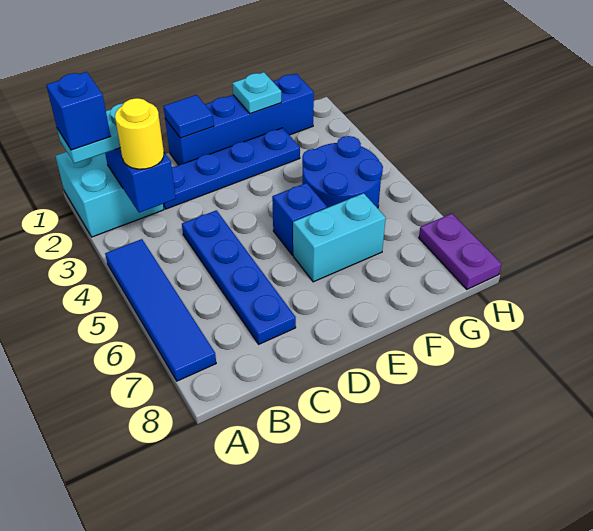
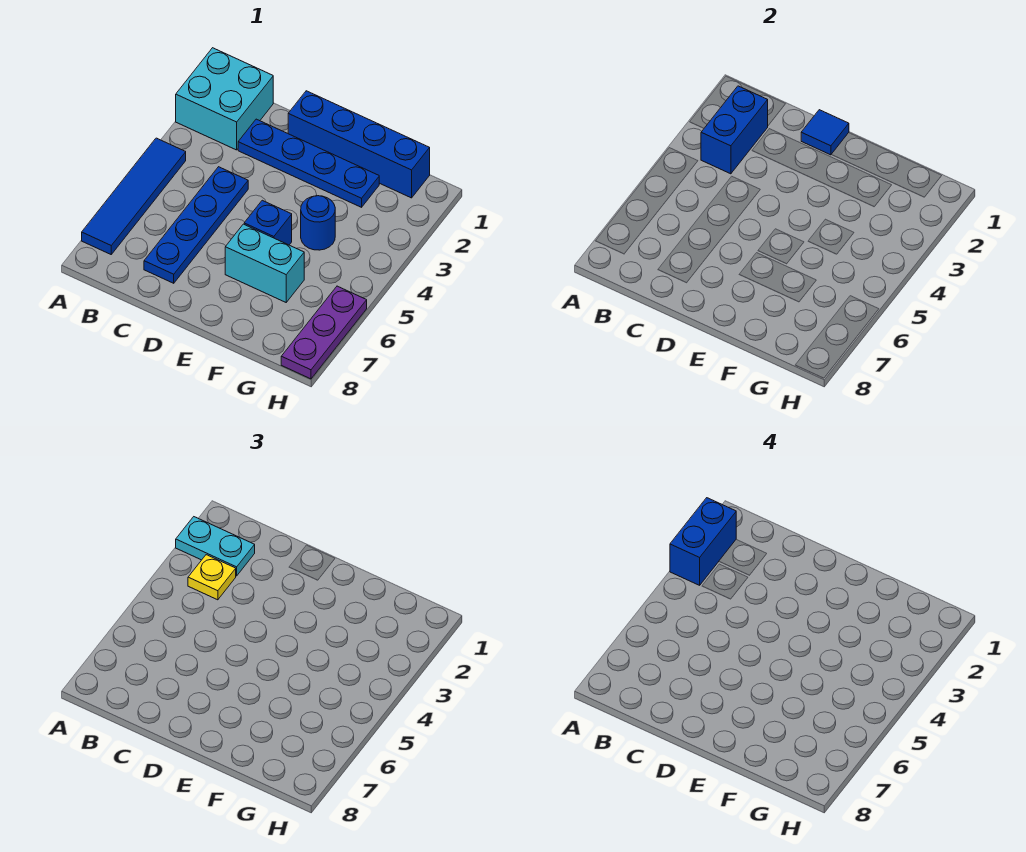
blue brick A2 level 4 -> blue brick A2:A3 level 4
yellow round brick B3 level 3 -> yellow plate B3 level 3
cyan plate F1 level 2 -> none
blue round brick F4:G5 level 1 -> blue round brick F4 level 1
purple plate H7:H8 level 1 -> purple plate H6:H8 level 1

